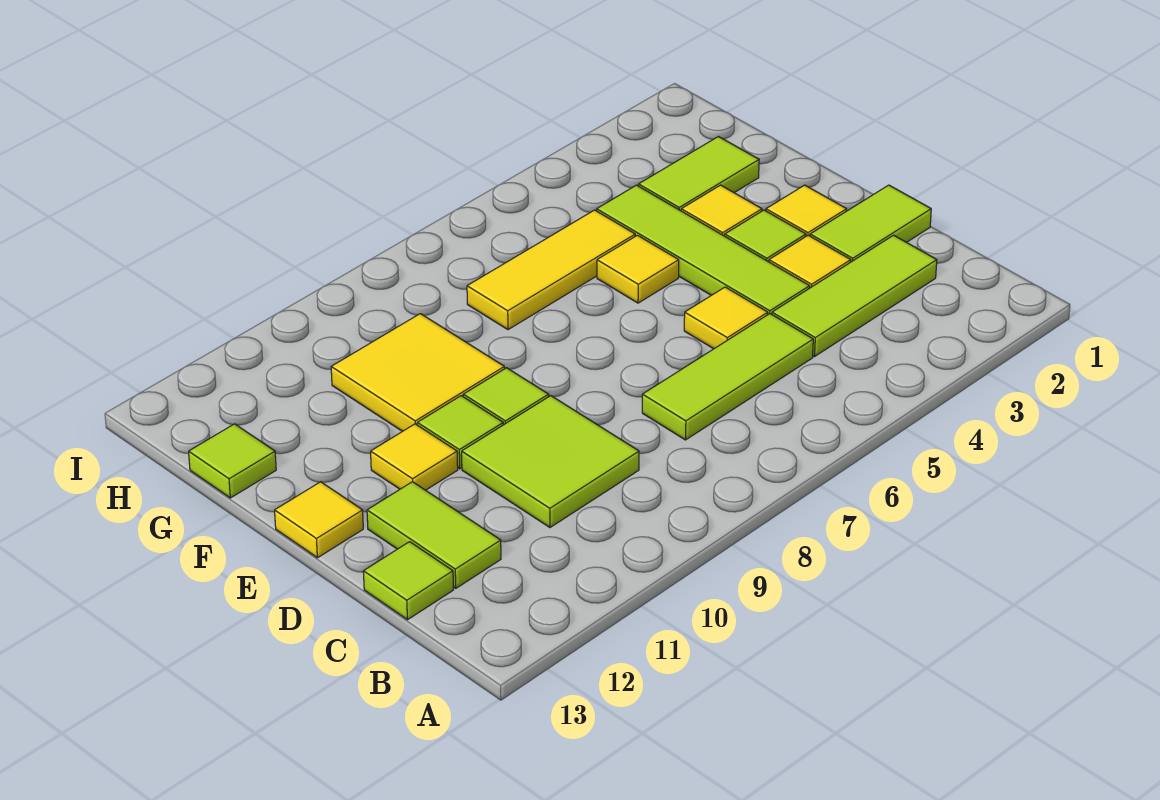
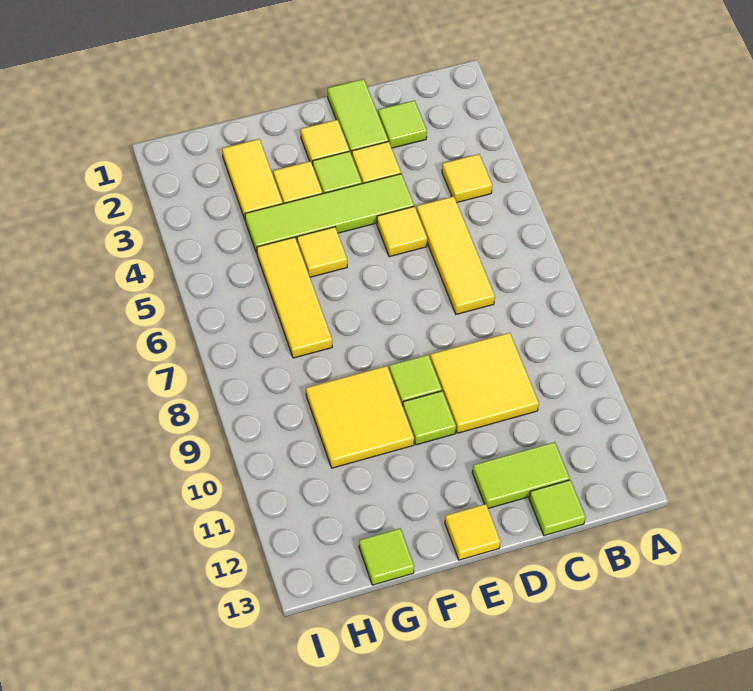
lime tile C2:C4 level 1 -> lime tile C2 level 1
lime tile C5:C7 level 1 -> yellow tile C5:C7 level 1
lime tile C9:D10 level 1 -> yellow tile C9:D10 level 1
yellow tile E11 level 1 -> yellow tile B4 level 1
lime tile G2:G3 level 1 -> yellow tile G2:G3 level 1

